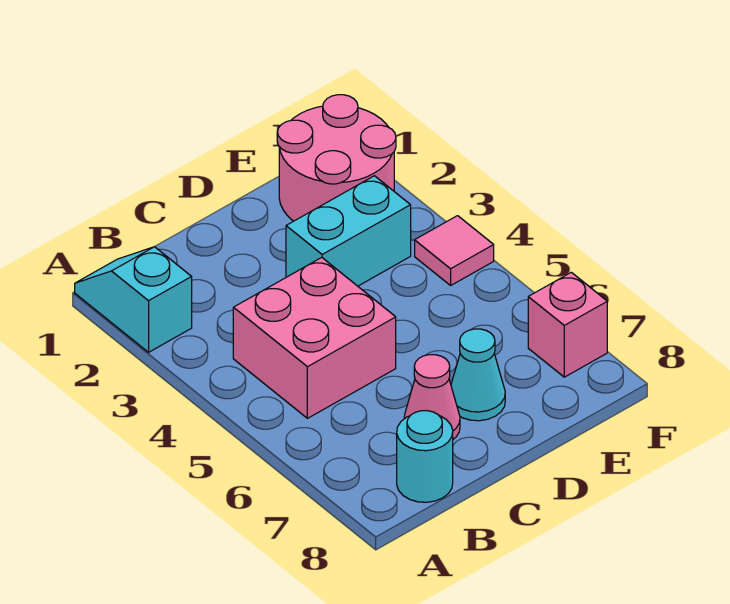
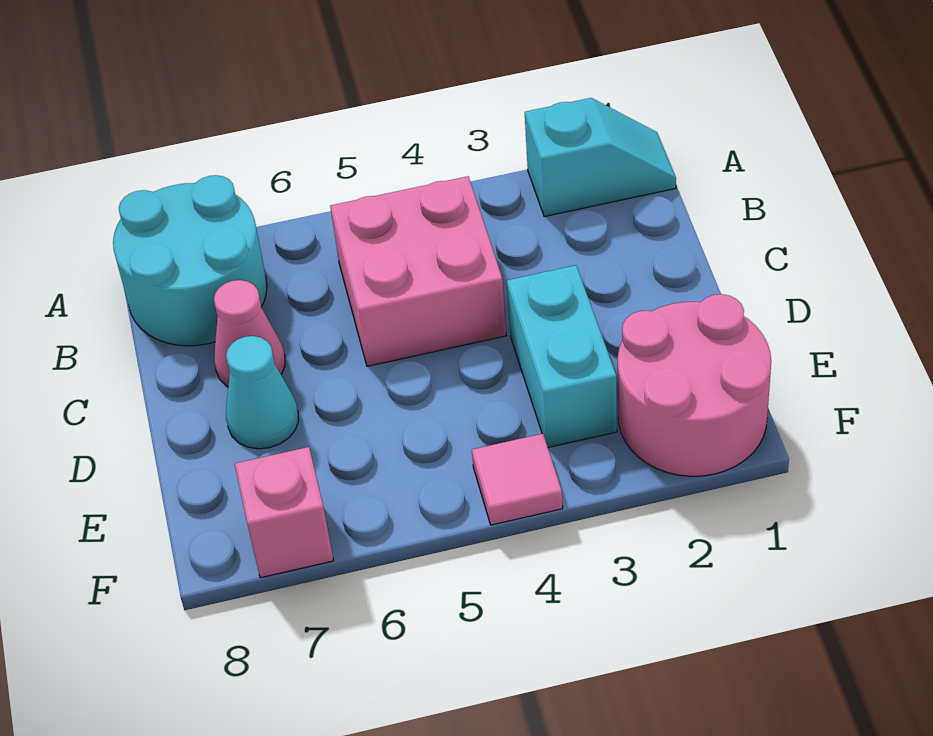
cyan round brick B8 level 1 -> cyan round brick A7:B8 level 1

